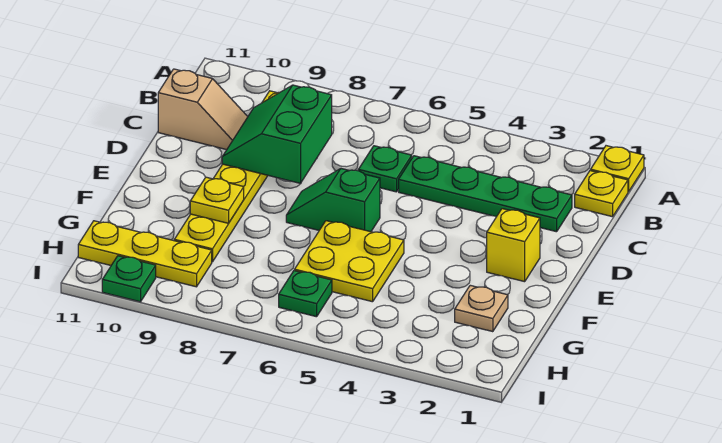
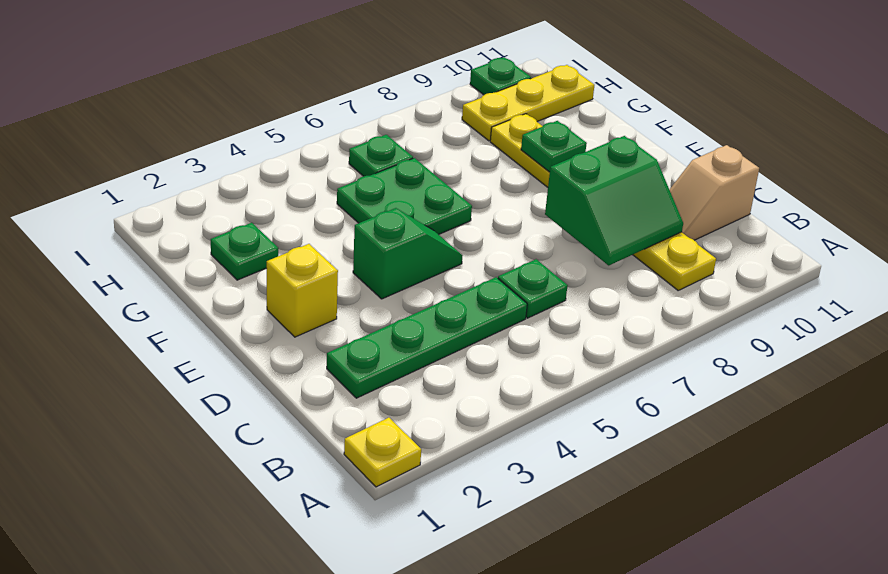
yellow plate B1 level 1 -> none
green slope C8:D9 level 2 top 8 -> green slope C8:D9 level 2 top D
green slope E6:E7 level 1 top 6 -> green slope E4:E5 level 1 top 4
yellow plate F5:G6 level 1 -> green plate F5:G6 level 1
yellow plate F9 level 2 -> green plate F9 level 2
tan plate G2 level 1 -> green plate G2 level 1

